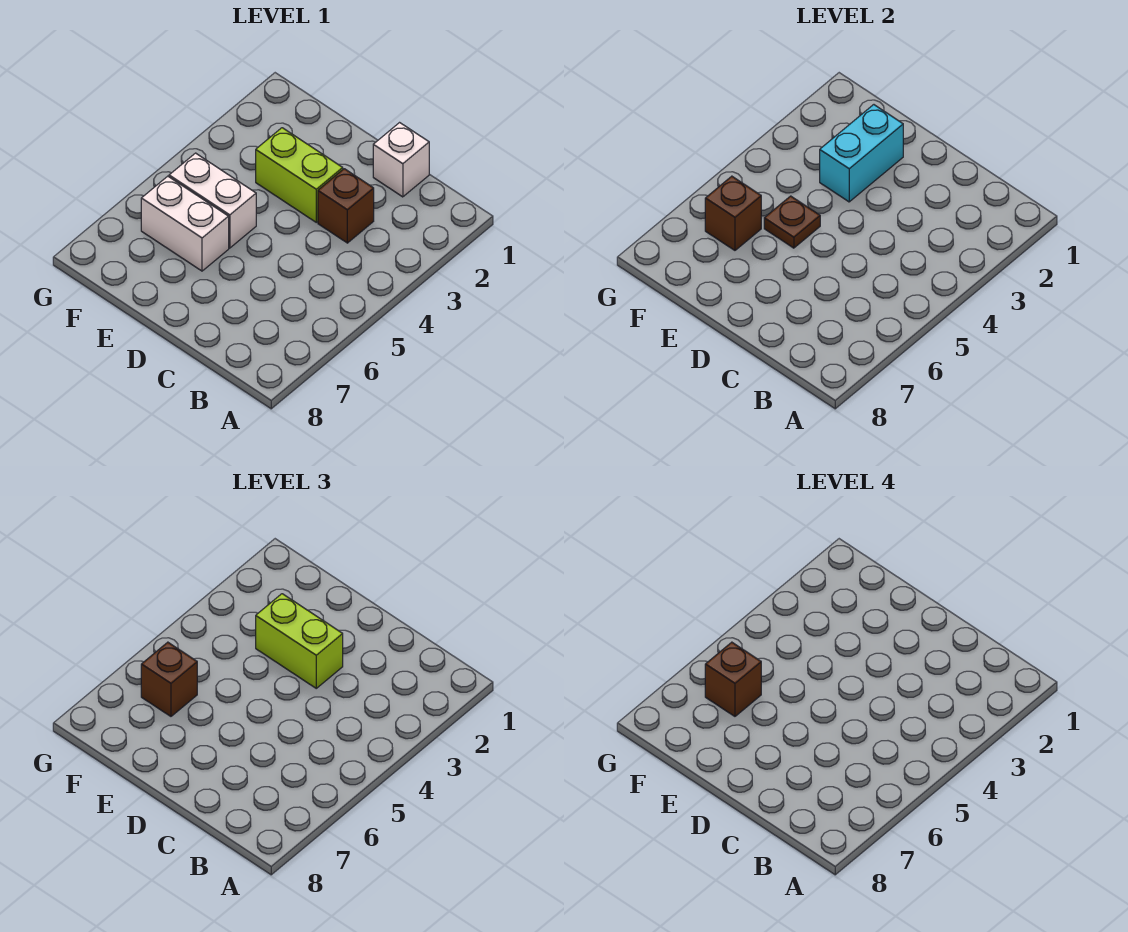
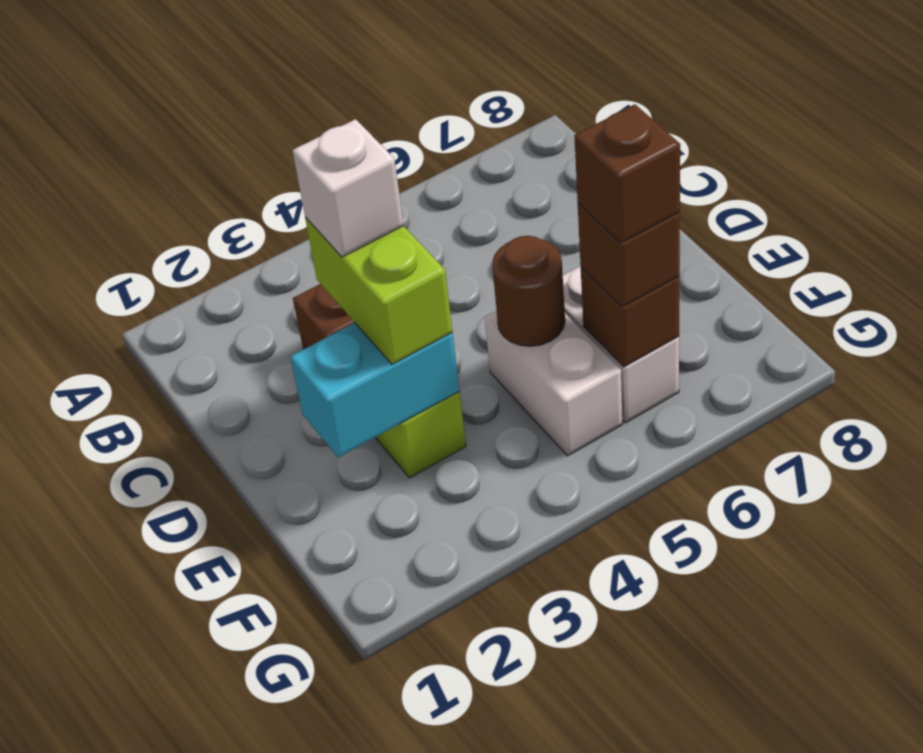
white brick C1 level 1 -> white brick D3 level 4
brown plate E5 level 2 -> brown round brick E5 level 2

